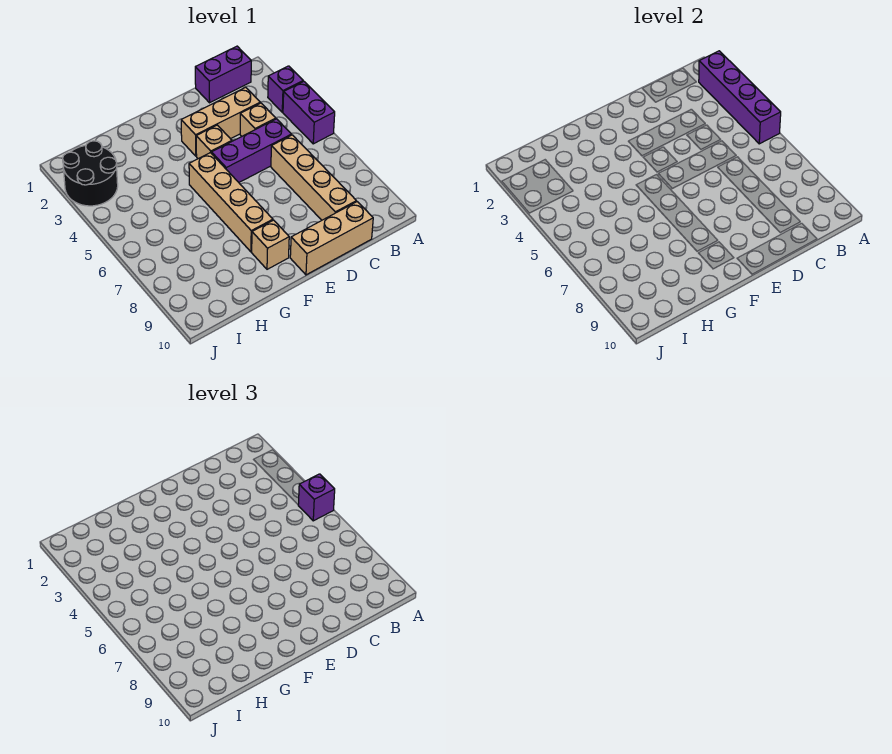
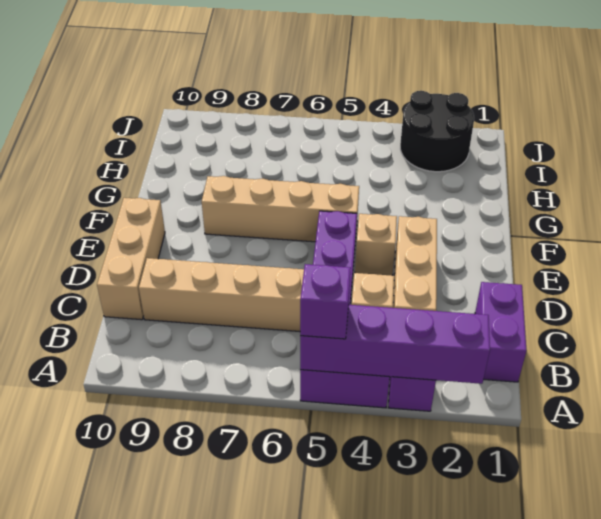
tan brick F9 level 1 -> none

